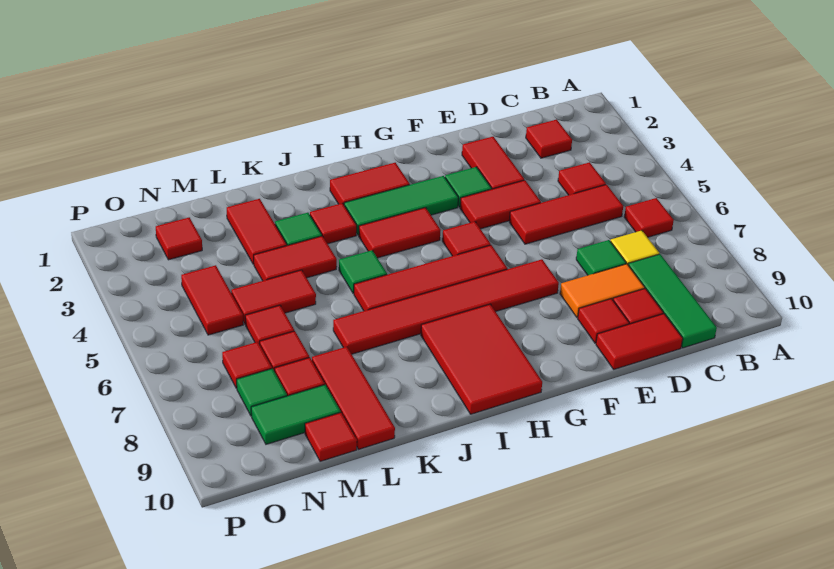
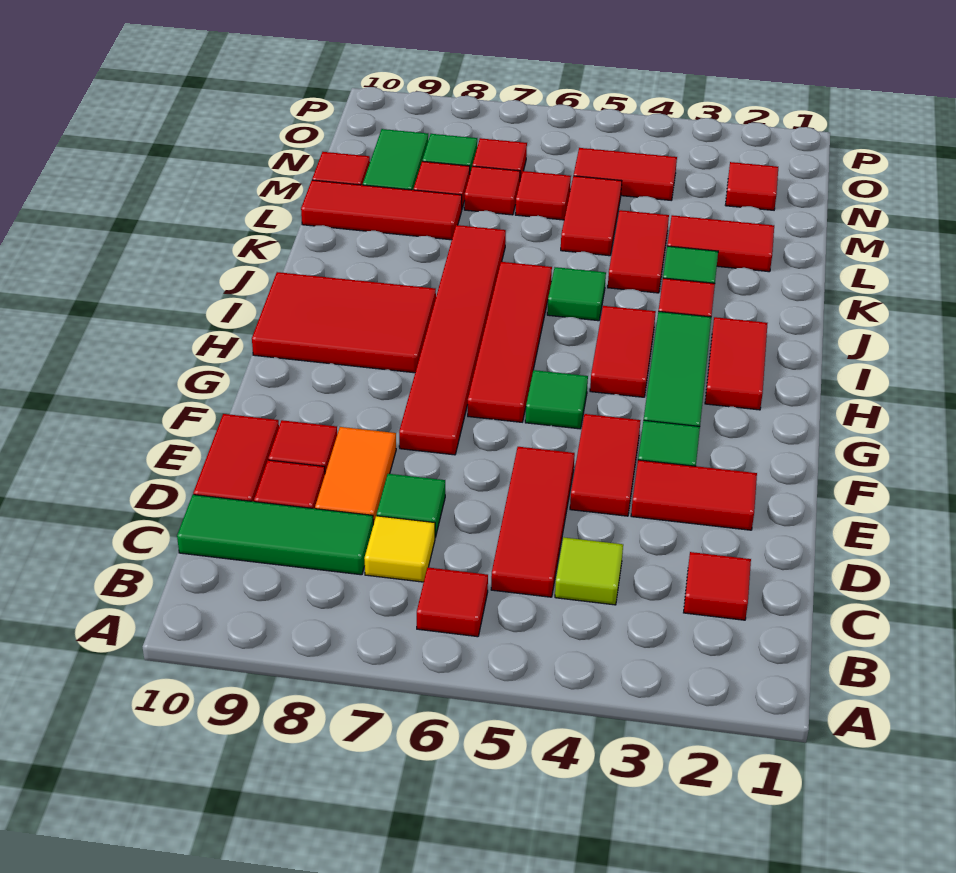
red tile C4 level 1 -> lime tile C4 level 1
red tile G5 level 1 -> green tile G5 level 1

